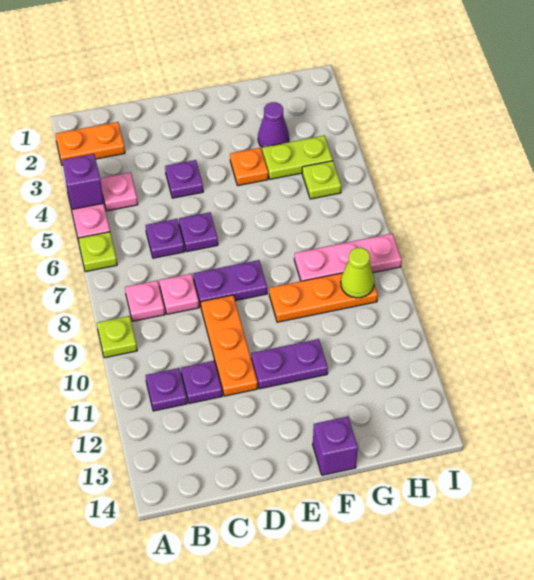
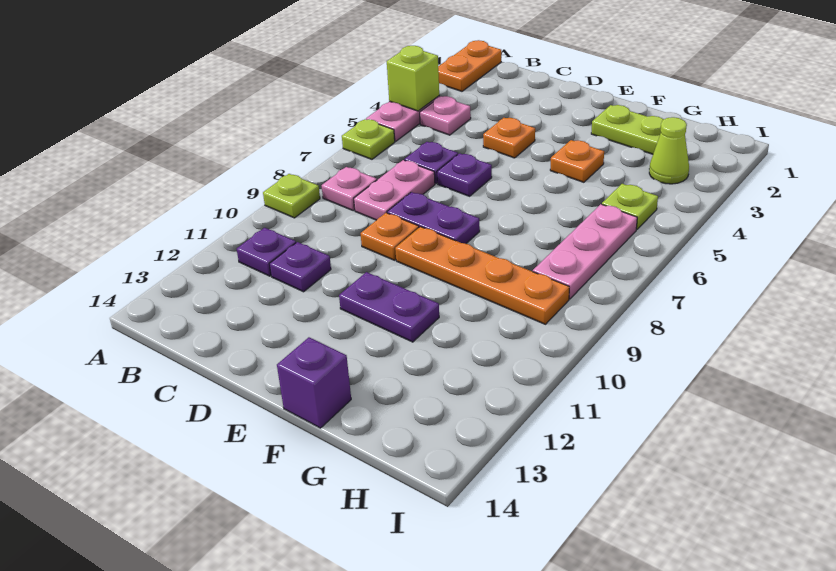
orange plate A2:B2 level 1 -> orange plate A1:A2 level 1
purple brick A4 level 2 -> lime brick A4 level 2
pink plate C8 level 1 -> pink plate C7:C8 level 1
purple plate D4 level 1 -> orange plate D4 level 1
orange plate D9:D11 level 1 -> orange plate D9 level 1
orange plate F9:H9 level 1 -> orange plate E9:H9 level 1
purple cone G3 level 1 -> none
lime plate G4:H4 level 1 -> lime plate F2:G2 level 1
pink plate G8:I8 level 1 -> pink plate H6:H8 level 1
lime cone H9 level 2 -> lime cone H3 level 1

